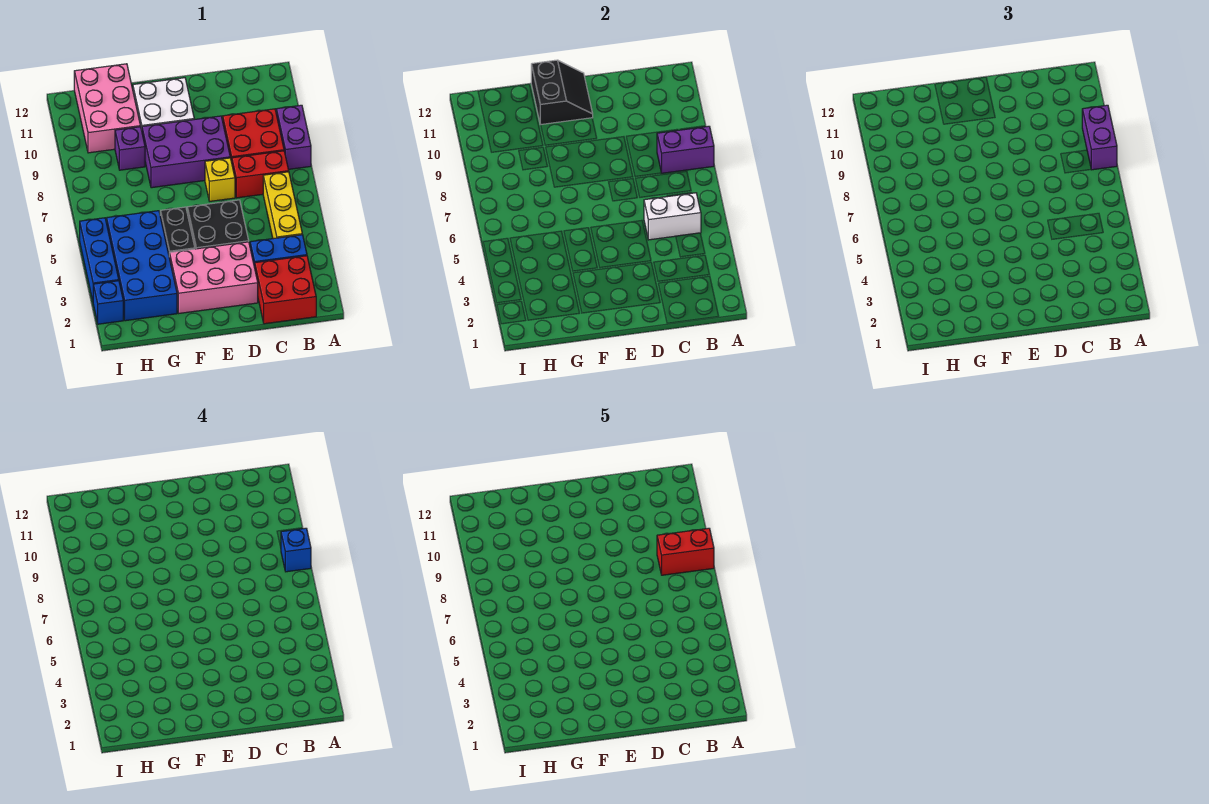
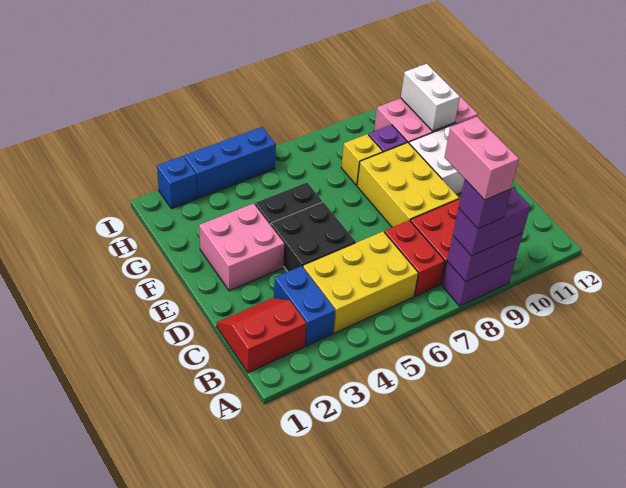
purple brick A8:B8 level 2 -> purple brick A8:A9 level 2
blue brick A8 level 4 -> purple brick A8 level 4
red brick A8:B8 level 5 -> pink brick A8:B8 level 5
red brick B1:C2 level 1 -> red slope B1:C2 level 1 top B
yellow brick B4:B6 level 1 -> yellow brick B4:C6 level 1
white brick B5:C5 level 2 -> white brick G11:H11 level 2
pink brick D2:F3 level 1 -> pink brick E2:F3 level 1
yellow brick D7 level 1 -> yellow brick G8 level 1
purple brick D8:F9 level 1 -> yellow brick D8:F9 level 1
black slope E11:F12 level 2 top F -> none
blue brick G2:H5 level 1 -> none

